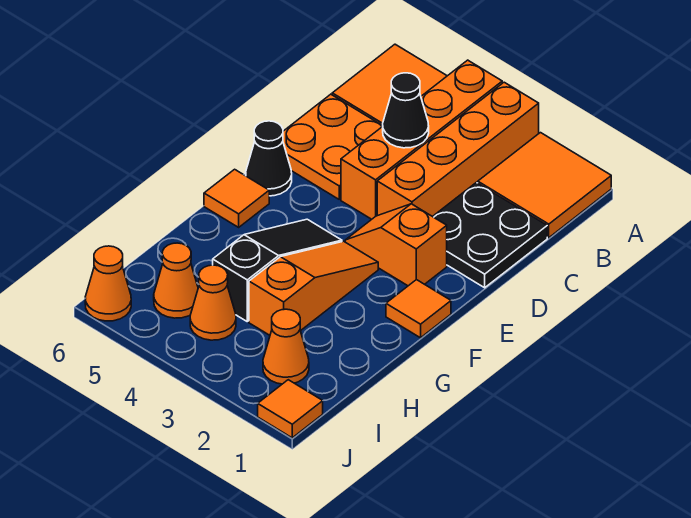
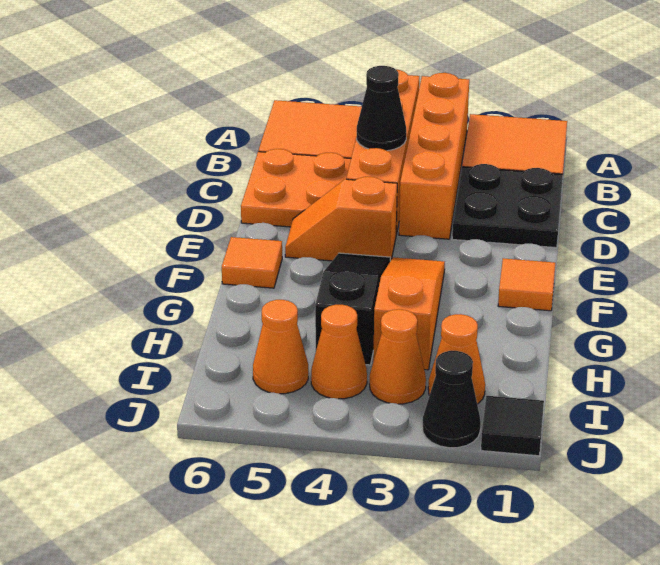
orange slope E2:E3 level 1 top 2 -> orange slope E4:E5 level 1 top 4
black cone E6 level 1 -> black cone J2 level 1
orange tile J1 level 1 -> black tile J1 level 1
orange cone J6 level 1 -> orange cone I3 level 1

